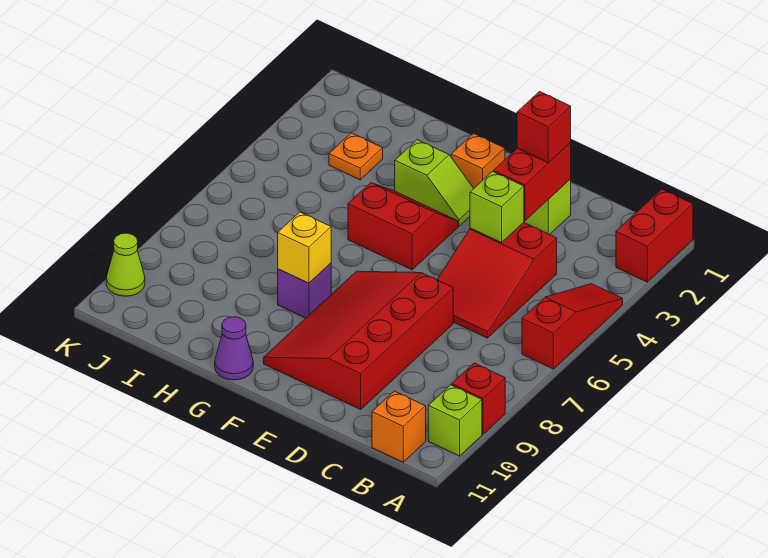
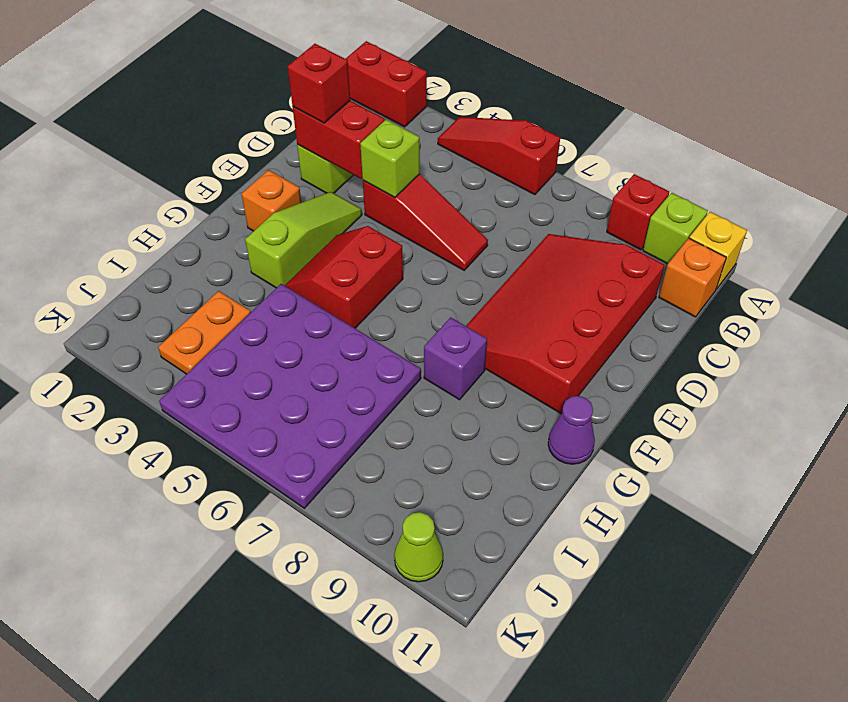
red slope C4:D6 level 1 top 4 -> red slope D4:D6 level 1 top 4
red slope D7:F10 level 1 top D -> red slope C8:F10 level 1 top 10
lime slope F3:G3 level 1 top G -> lime slope E3:G3 level 1 top G
yellow brick G8 level 2 -> yellow brick A11 level 1
none -> purple plate H4:K7 level 1
orange plate I3 level 1 -> orange plate I3:J3 level 1

